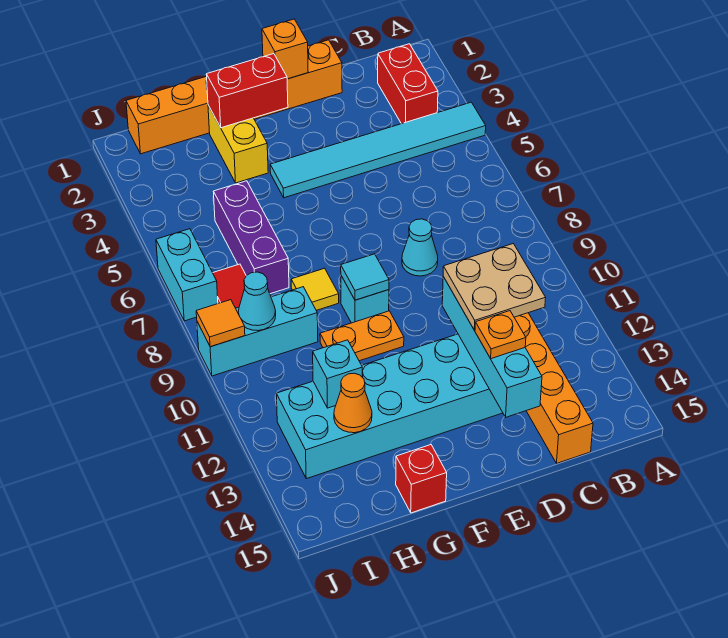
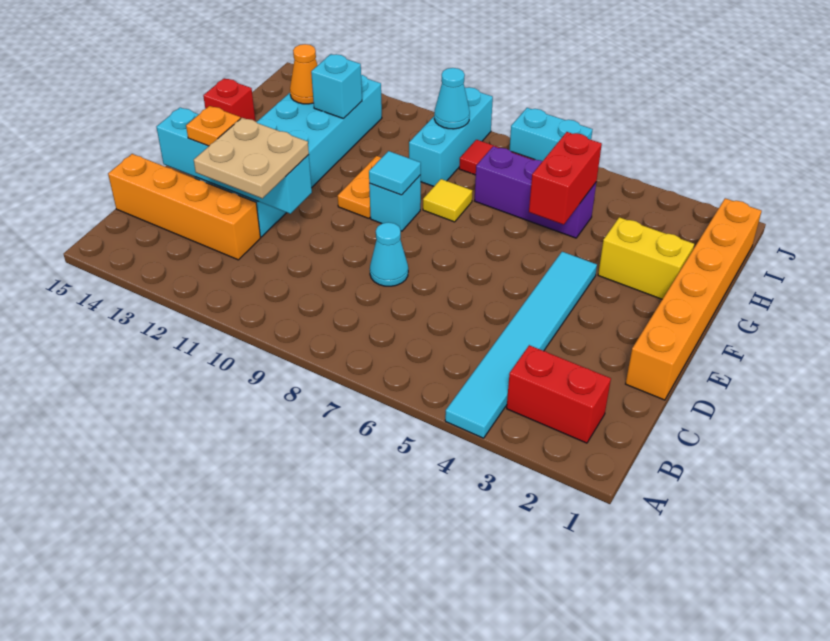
orange brick E1 level 2 -> none
red brick F2:G2 level 2 -> red brick G5:H5 level 2
orange tile J9 level 2 -> none

